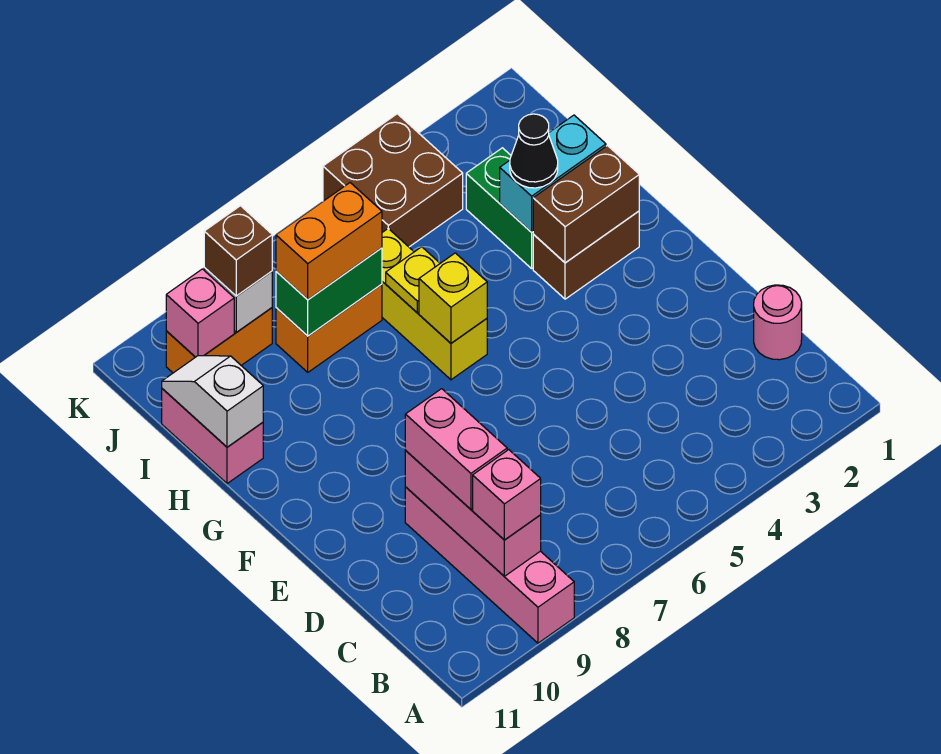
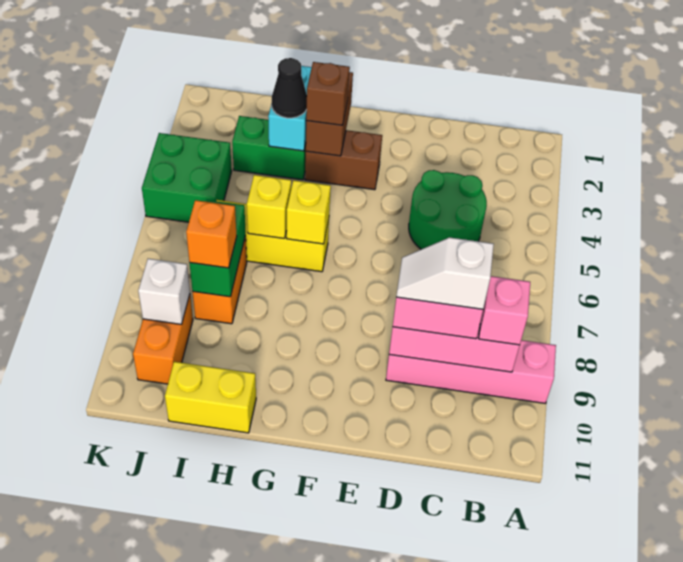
pink round brick C1 level 1 -> none
none -> green round brick C4:D5 level 1
brown brick G2:G3 level 1 -> brown brick F3:G3 level 1
yellow plate H6 level 2 -> yellow brick H6 level 2
pink brick H11:I11 level 1 -> yellow brick H11:I11 level 1
white slope H11:I11 level 2 top H -> white slope C9:D9 level 4 top C
orange brick I7:I8 level 3 -> orange brick I8 level 3
brown brick J4:K5 level 1 -> green brick J4:K5 level 1
brown brick J9 level 3 -> brown brick G3 level 3
pink brick J10 level 2 -> none

